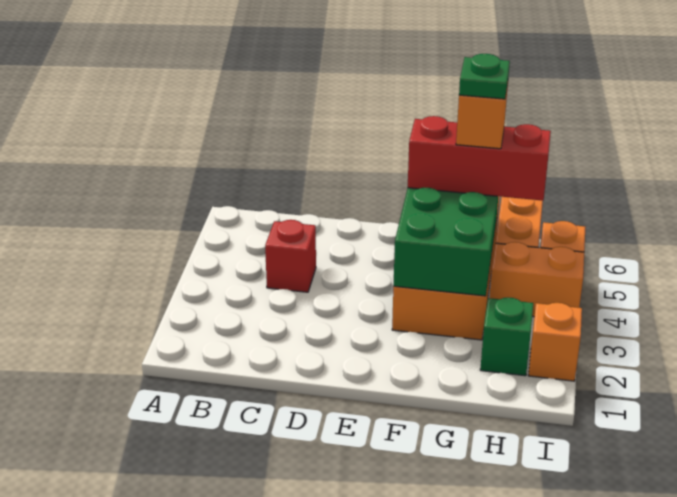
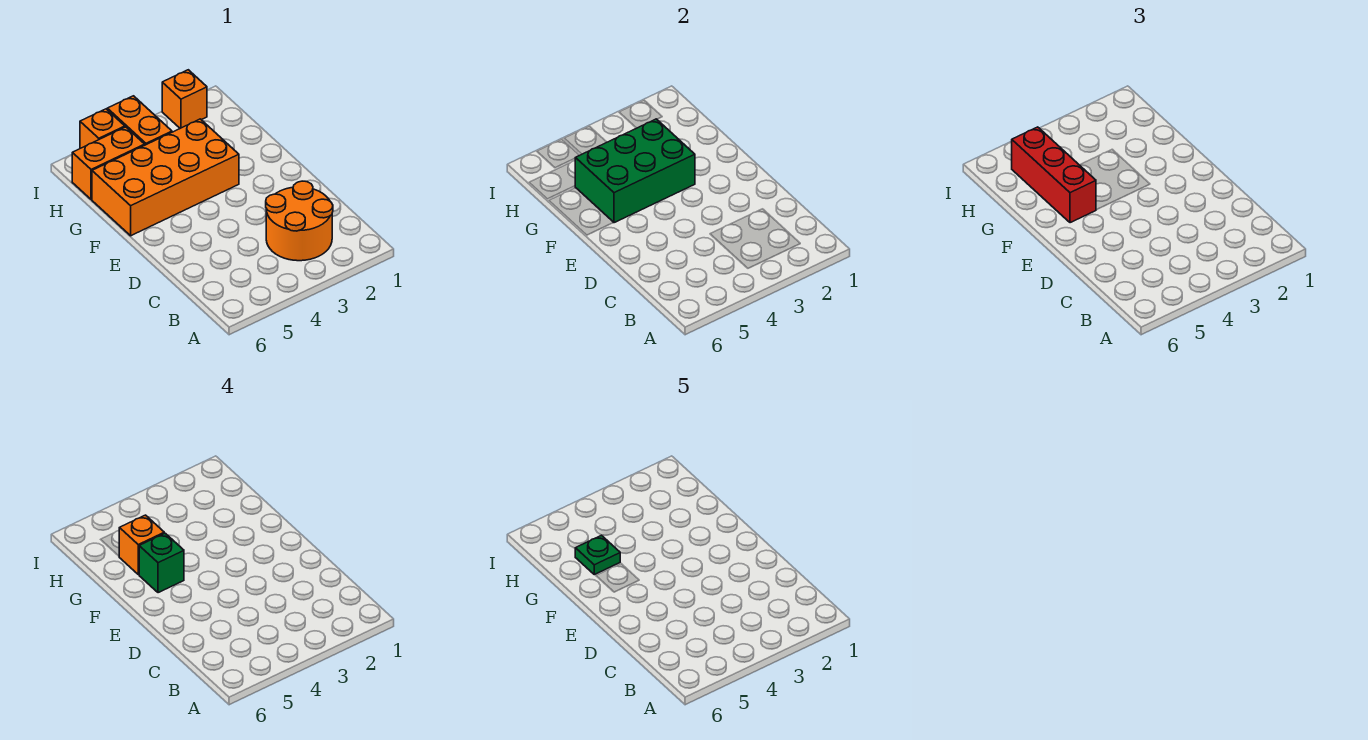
none -> orange round brick B2:C3 level 1
red brick C4 level 1 -> none
green brick H2 level 1 -> green brick F5 level 4

